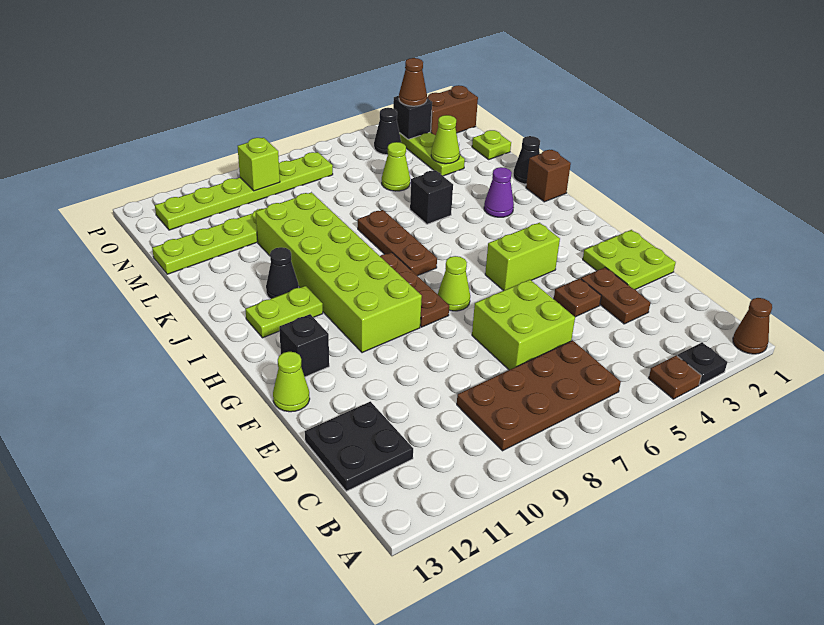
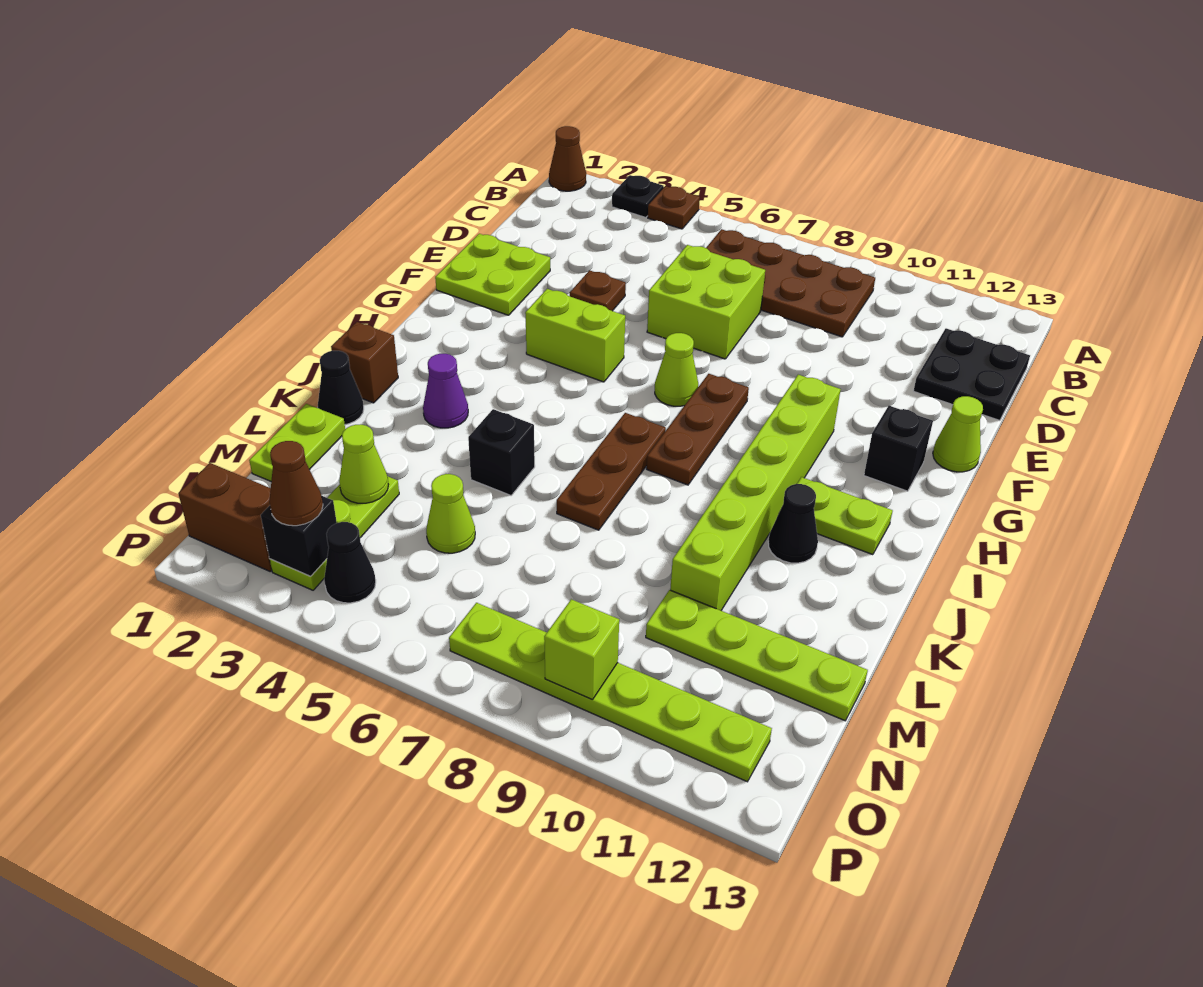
brown plate D3:E3 level 1 -> none
lime brick G9:L10 level 1 -> lime brick G10:L10 level 1
lime plate M1 level 1 -> lime plate L1:M1 level 1

